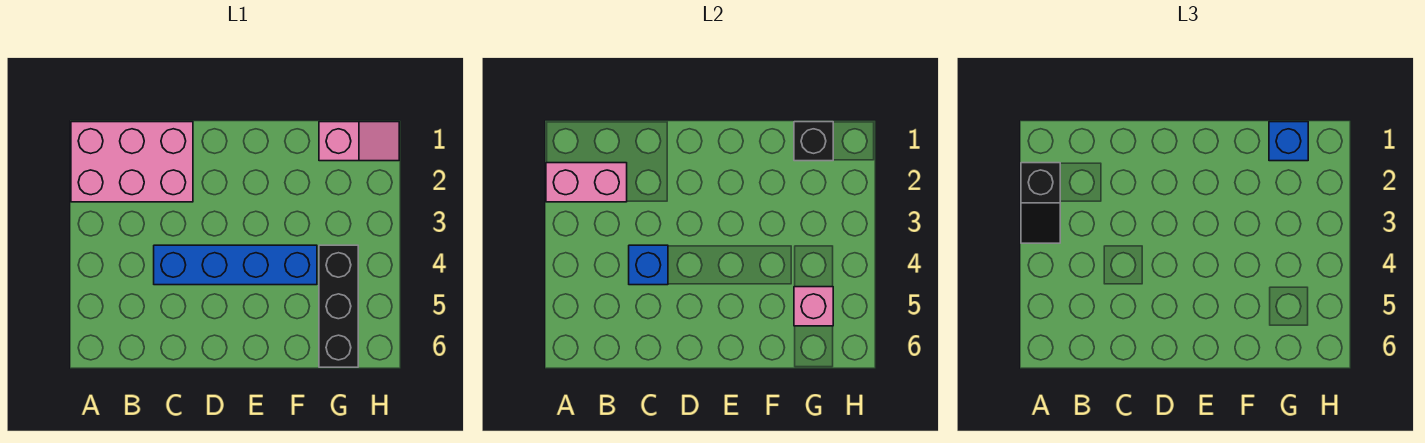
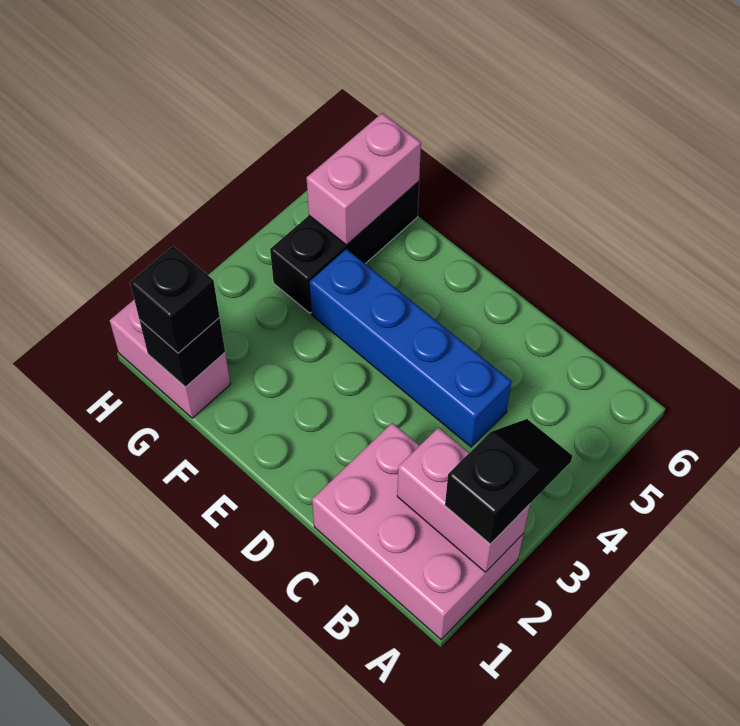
blue brick C4 level 2 -> none
pink slope G1:H1 level 1 top G -> pink brick G1:H1 level 1
blue brick G1 level 3 -> black brick G1 level 3
pink brick G5 level 2 -> pink brick G5:G6 level 2

